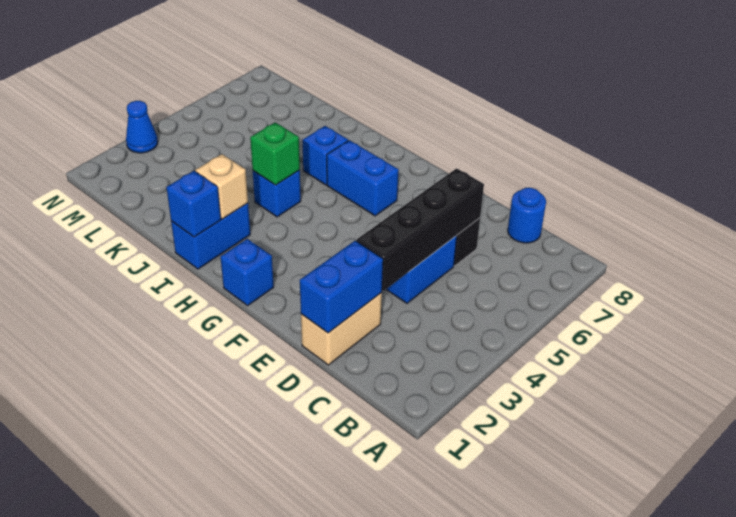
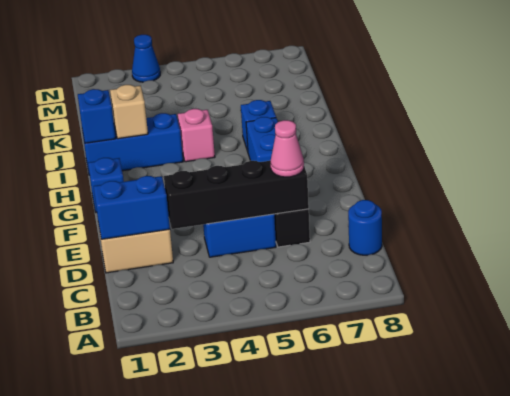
none -> pink cone D6 level 3
blue brick I1:I2 level 1 -> blue brick I1:I3 level 1
blue brick I4 level 1 -> pink brick I4 level 1
green brick I4 level 2 -> none

